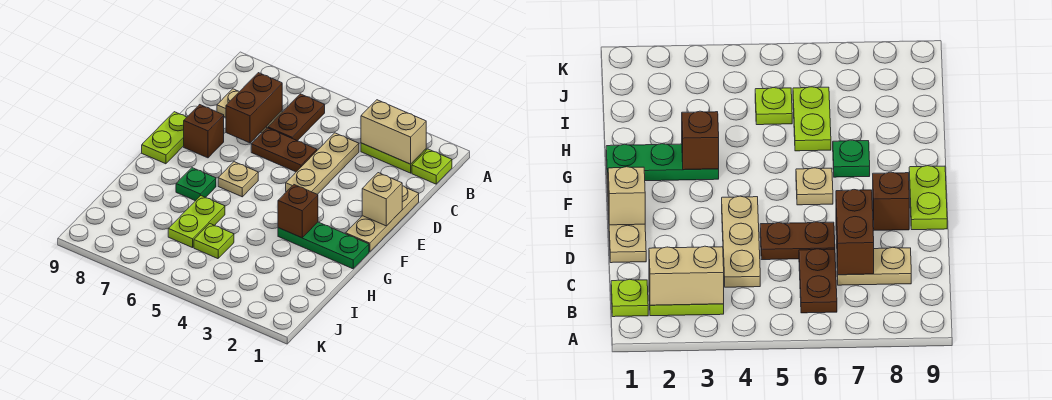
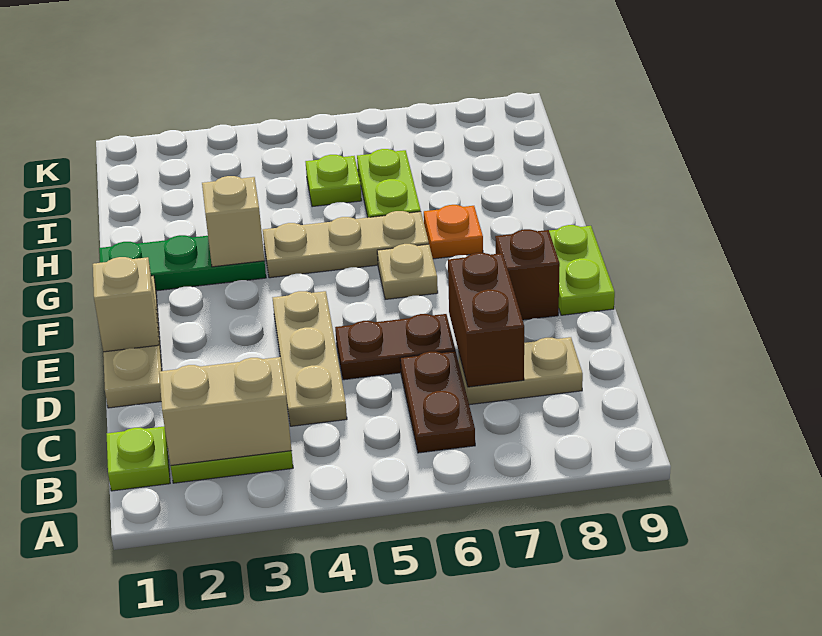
brown brick G3 level 2 -> tan brick G3 level 2
none -> tan plate G4:G6 level 1
green plate G7 level 1 -> orange plate G7 level 1

